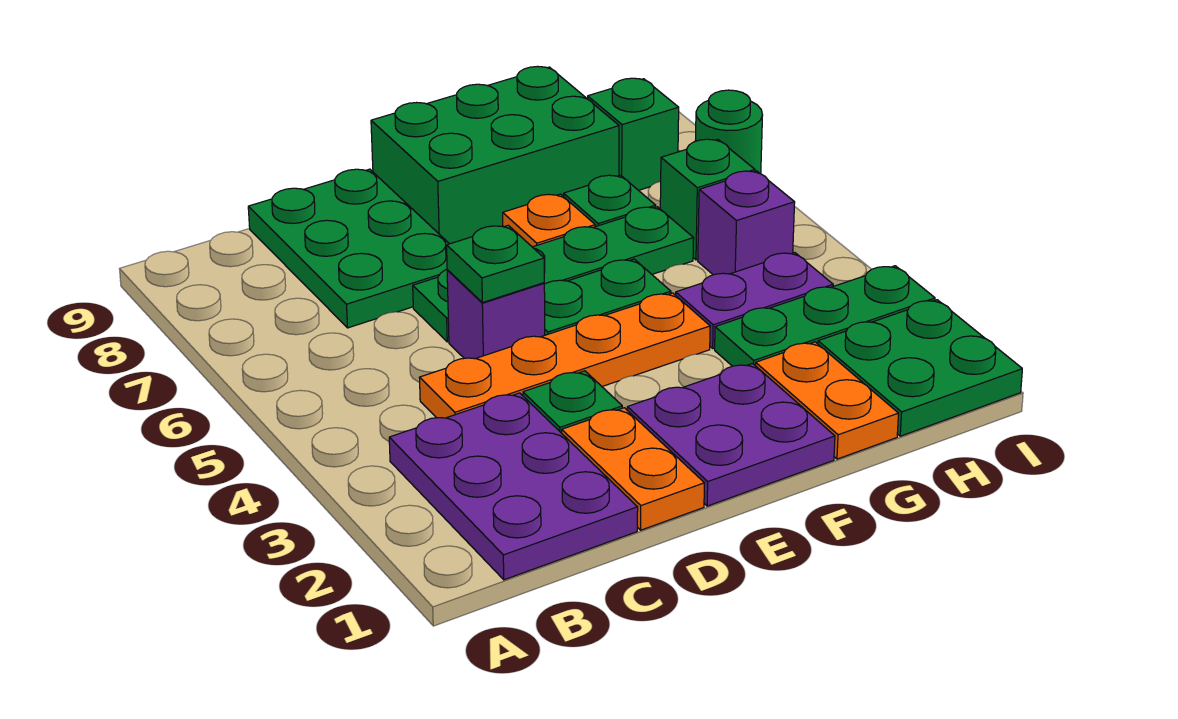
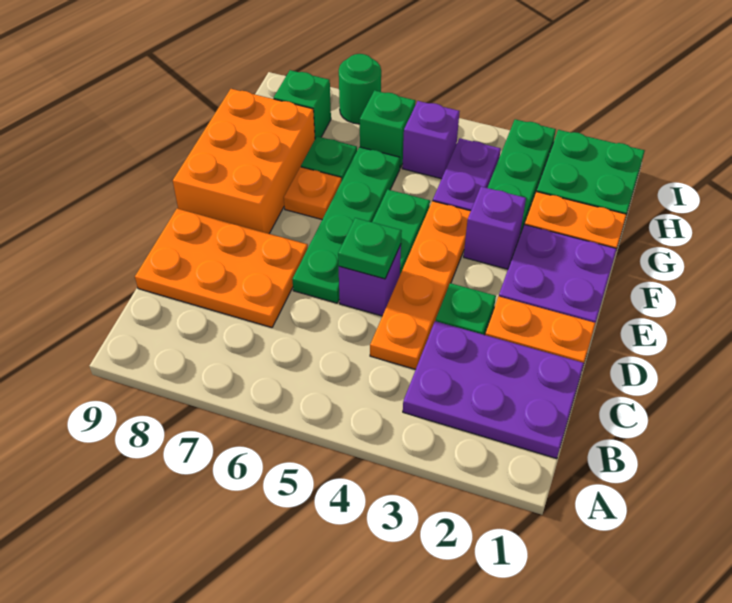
green plate C7:D9 level 1 -> orange plate C7:D9 level 1
green brick E8:G9 level 1 -> orange brick E8:G9 level 1
none -> purple brick F3 level 1

